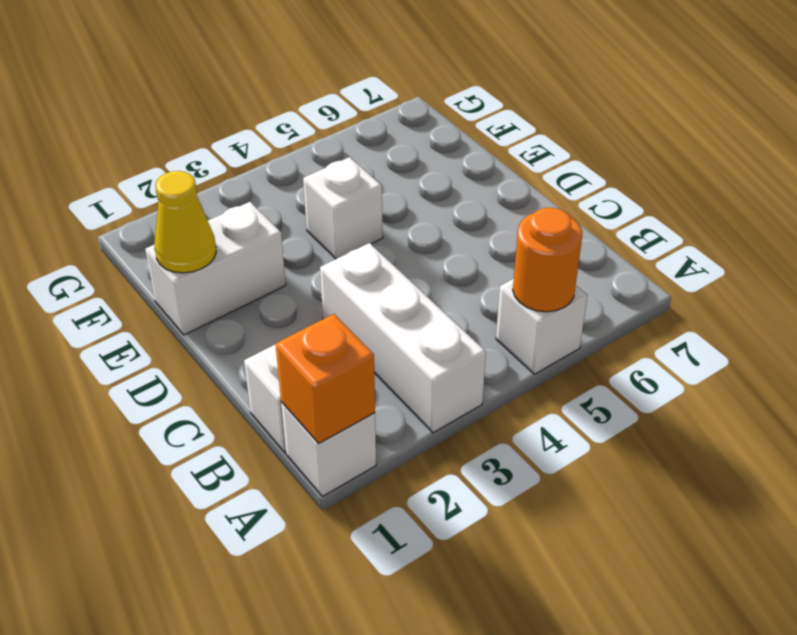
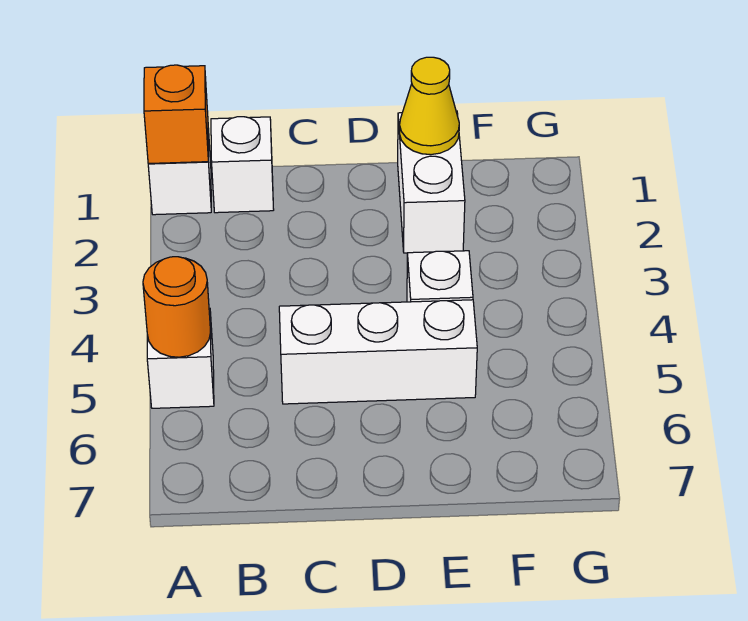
white brick A3:C3 level 1 -> white brick C5:E5 level 1

